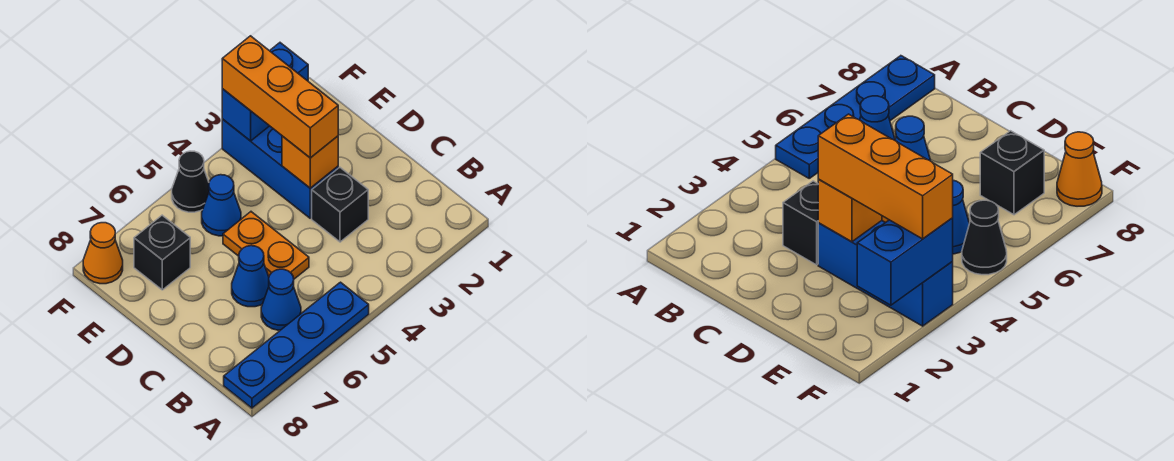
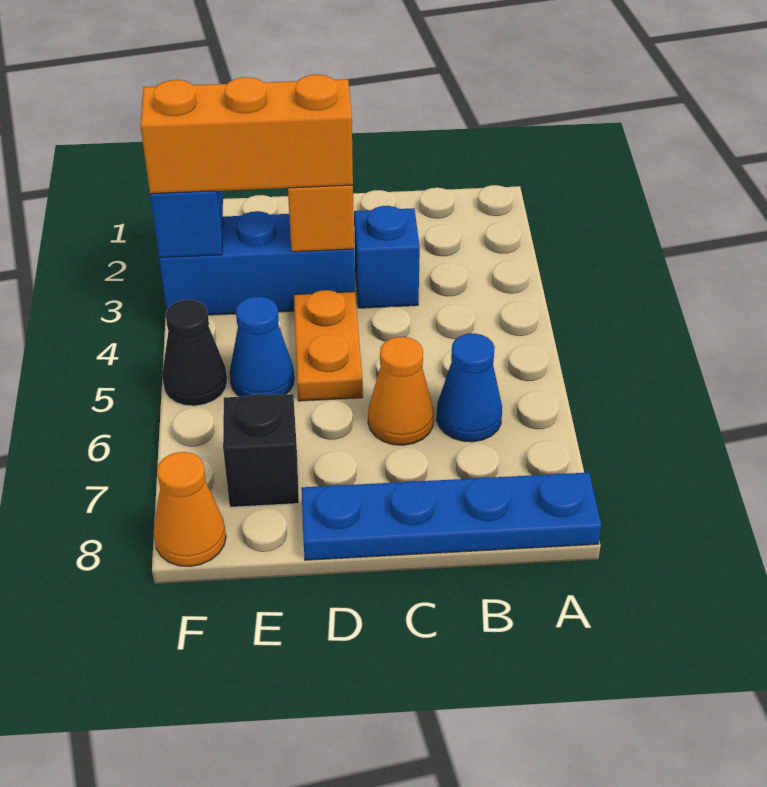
blue plate A5:A8 level 1 -> blue plate A8:D8 level 1
black brick C3 level 1 -> blue brick C3 level 1
orange plate C5:D5 level 1 -> orange plate D4:D5 level 1
blue cone C6 level 1 -> orange cone C6 level 1

